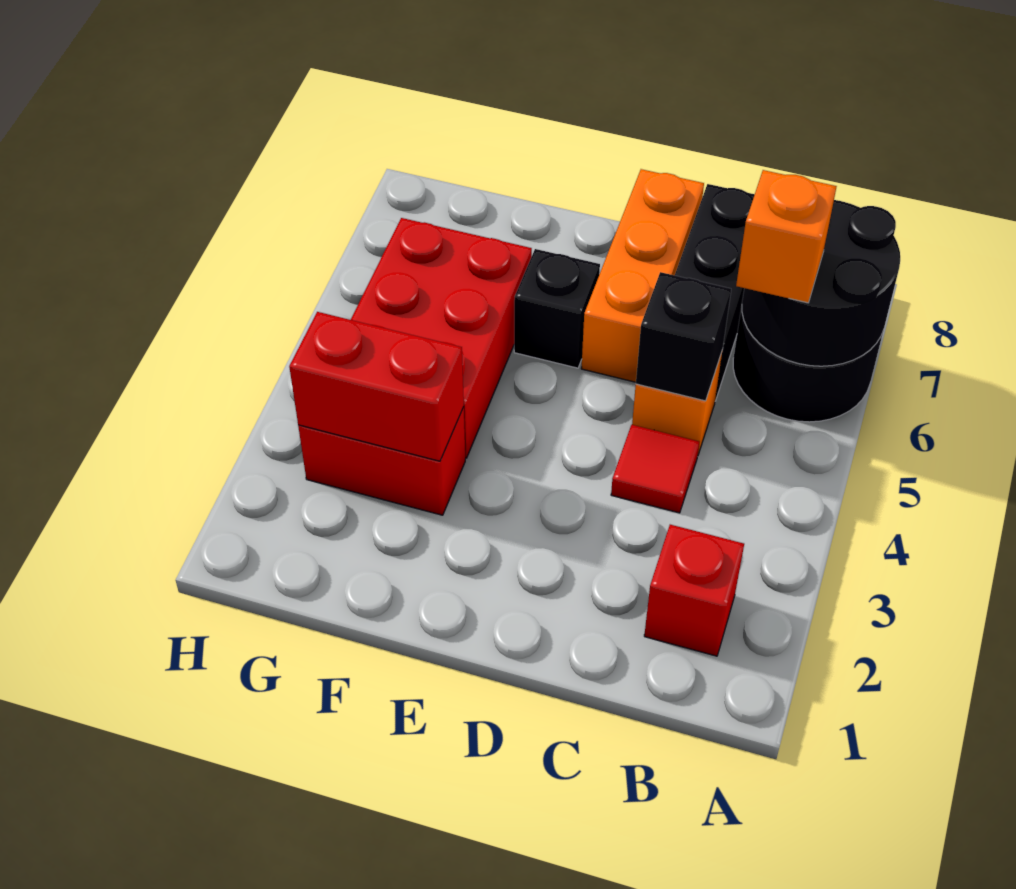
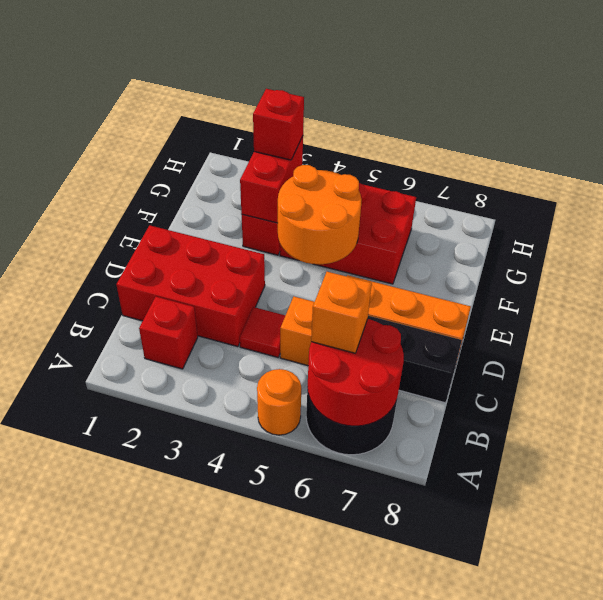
none -> orange round brick A5 level 1
black round brick A6:B7 level 2 -> red round brick A6:B7 level 2
none -> red brick C1:D3 level 1
black brick C5 level 2 -> none
none -> orange round brick E4:F5 level 2
black brick E6 level 1 -> none
none -> red brick G3 level 3

